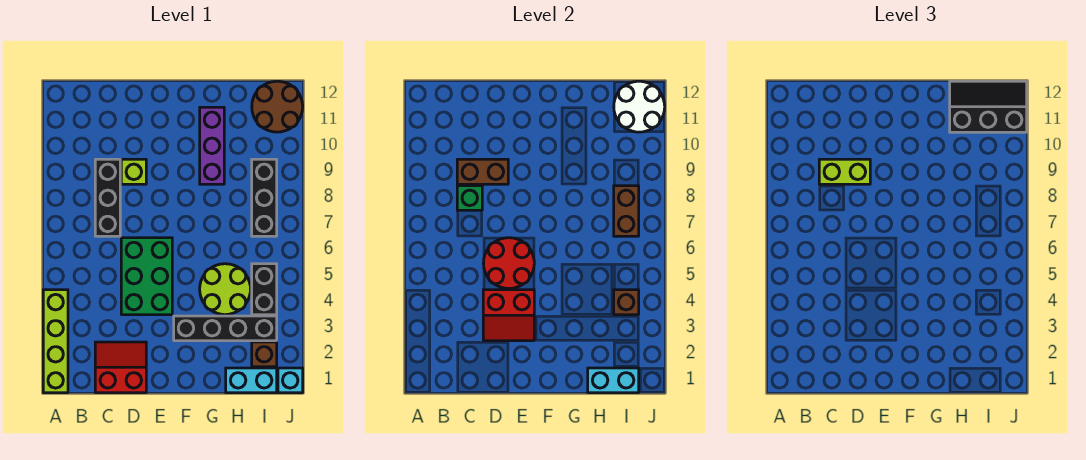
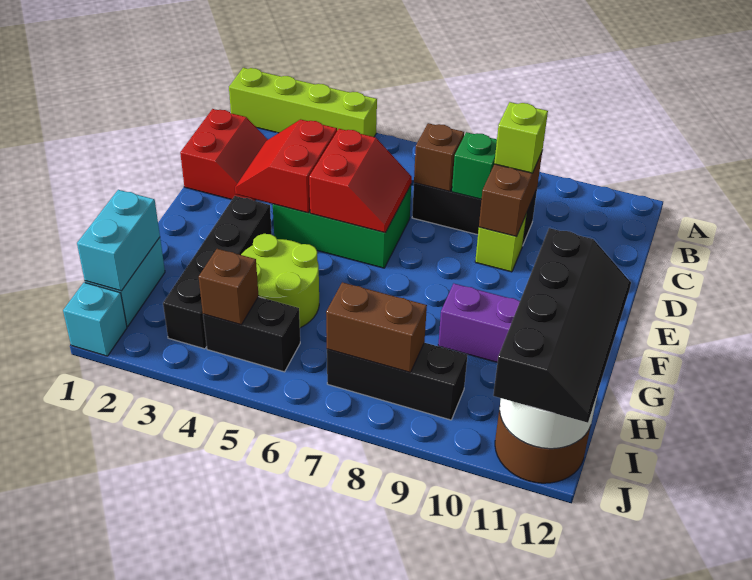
lime brick C9:D9 level 3 -> lime brick C9 level 3
red round brick D5:E6 level 2 -> red slope D5:E6 level 2 top 5
black slope H11:J12 level 3 top 11 -> black slope G11:J12 level 3 top 11
brown brick I2 level 1 -> brown brick C7 level 2

